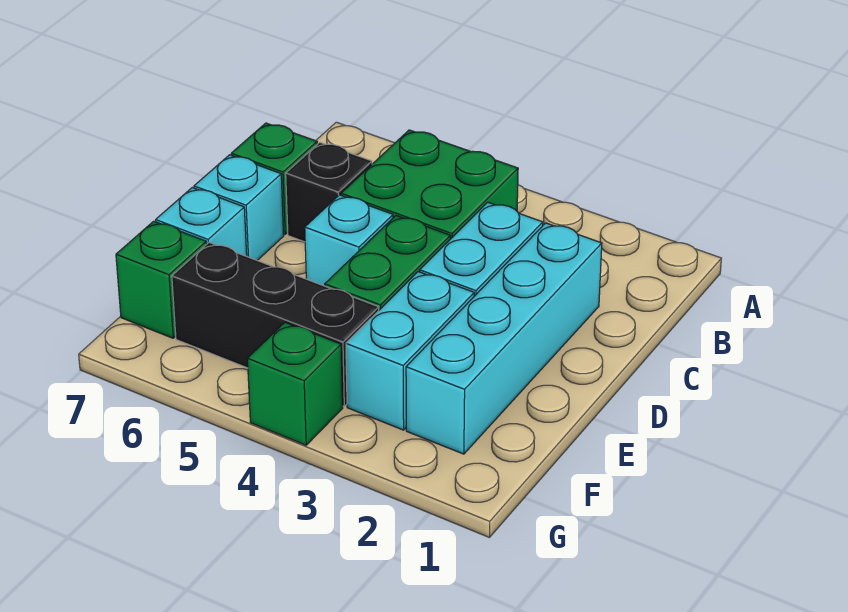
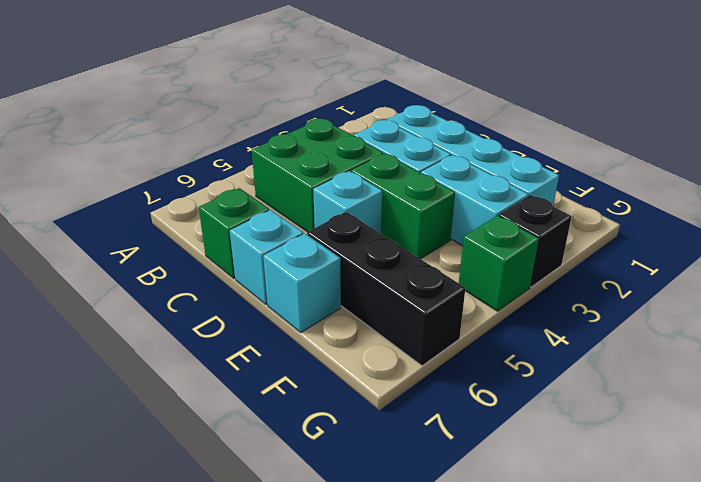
black brick C6 level 1 -> black brick G3 level 1
black brick F4:F6 level 1 -> black brick E6:G6 level 1
green brick F7 level 1 -> none

